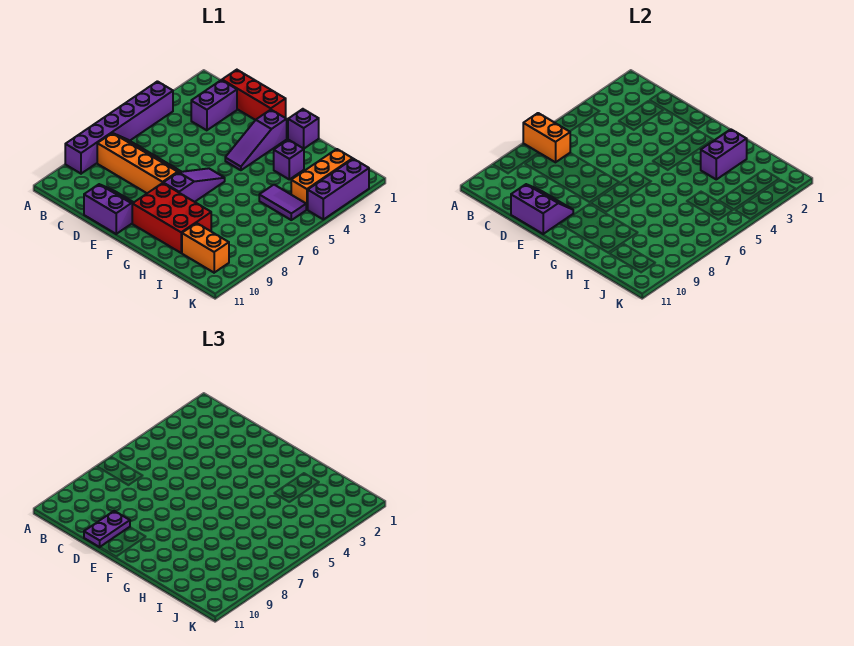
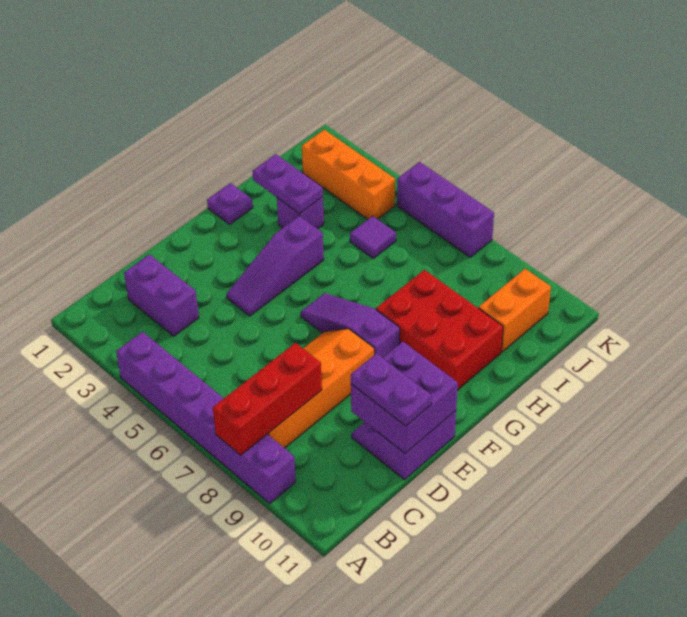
orange brick A7:B7 level 2 -> none
red brick C1:E1 level 1 -> red brick A8:C8 level 2
purple slope D10:E11 level 2 top 11 -> purple brick D10:E11 level 2
purple slope F2:F4 level 1 top 2 -> purple slope E4:G4 level 1 top G
red brick F9:H10 level 1 -> red brick G8:H10 level 1
purple brick G1 level 1 -> purple plate G1 level 1
purple brick H2:H3 level 2 -> purple plate H2:H3 level 2
purple tile I5:J5 level 1 -> purple tile I5 level 1
purple brick K2:K4 level 1 -> purple brick K5:K7 level 1

